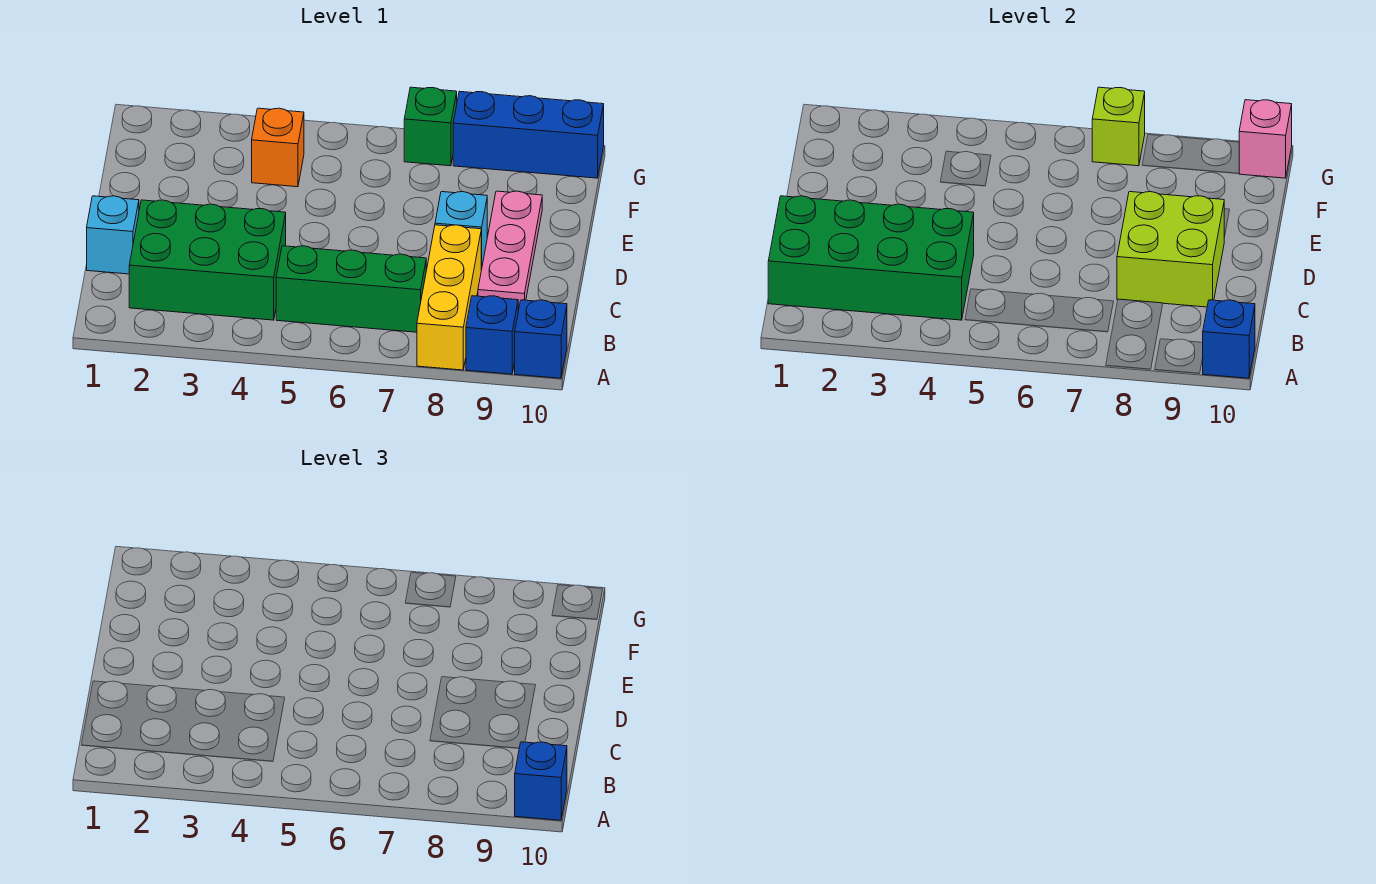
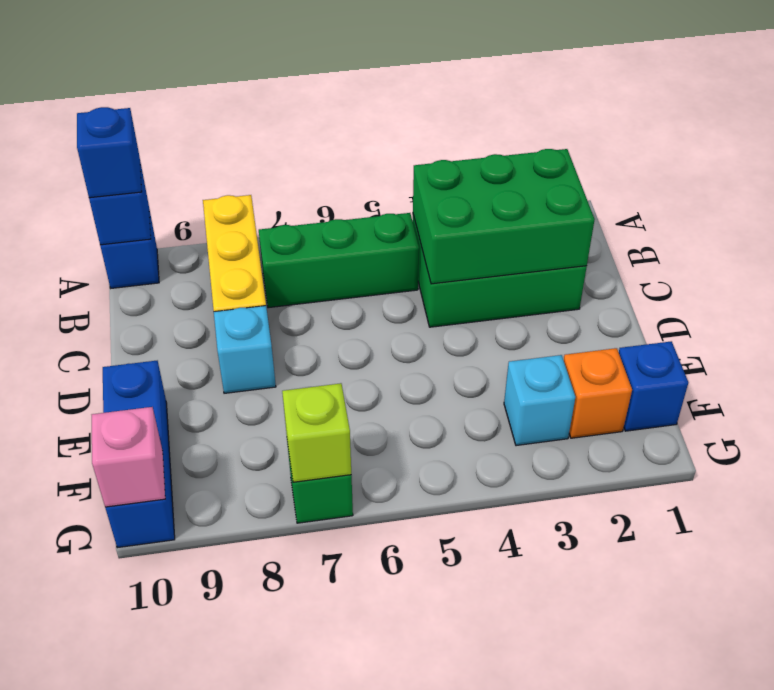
blue brick A9 level 1 -> blue brick F1 level 1
green brick B1:C4 level 2 -> green brick B2:C4 level 2
cyan brick C1 level 1 -> cyan brick F3 level 1
lime brick C8:D9 level 2 -> none
pink plate C9:E9 level 1 -> none
orange brick F4 level 1 -> orange brick F2 level 1
blue brick G8:G10 level 1 -> blue brick E10:G10 level 1

